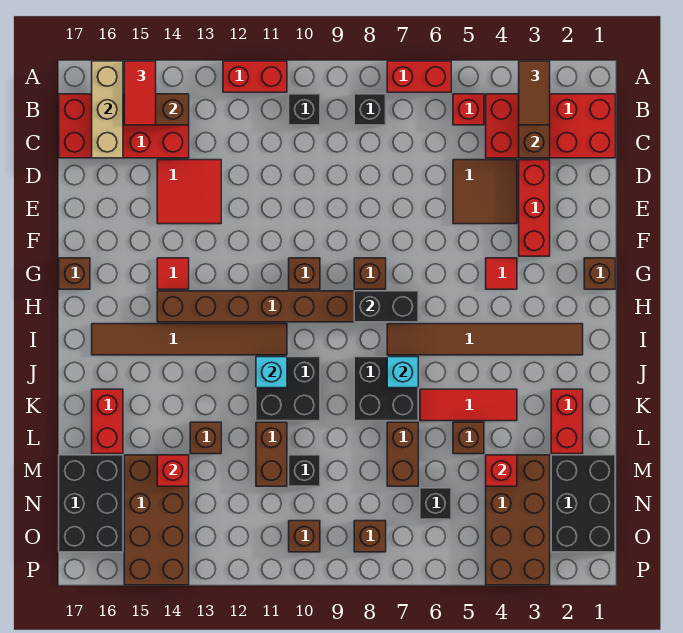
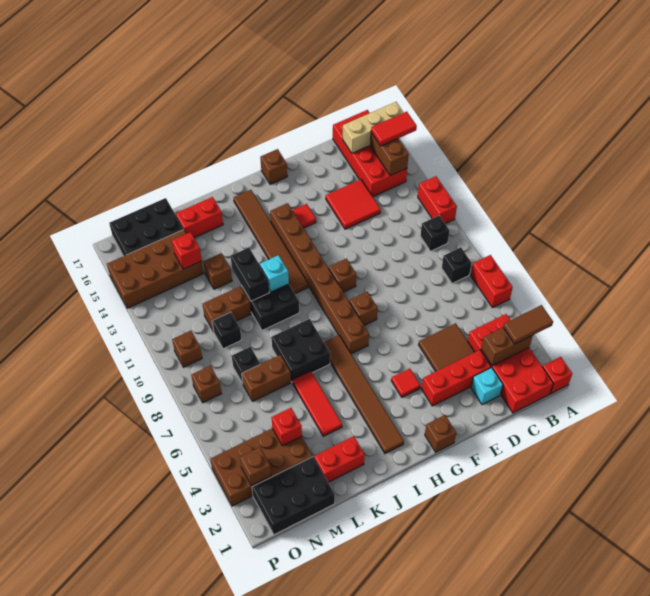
red brick B5 level 1 -> red brick A1 level 1
black brick H7:H8 level 2 -> black brick K11:K12 level 2
cyan brick J7 level 2 -> cyan brick D2 level 1
brown brick L5 level 1 -> brown brick O3 level 2
black brick N6 level 1 -> black brick M8 level 1

